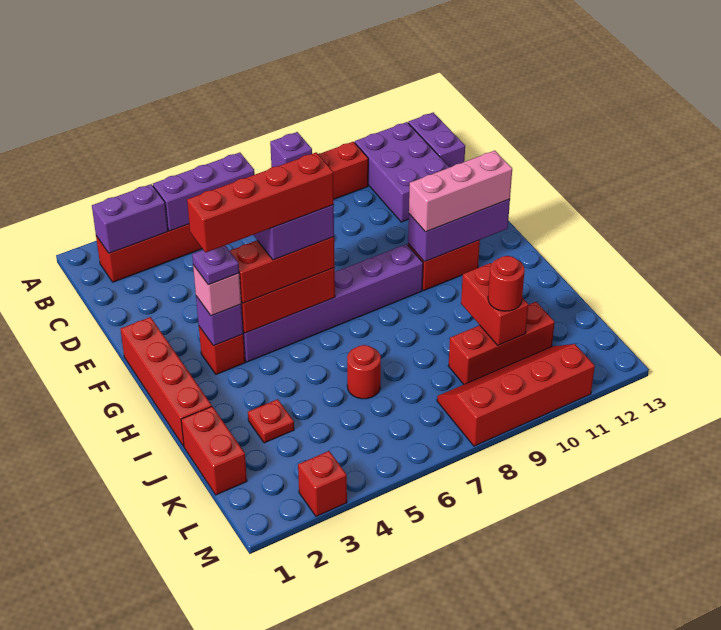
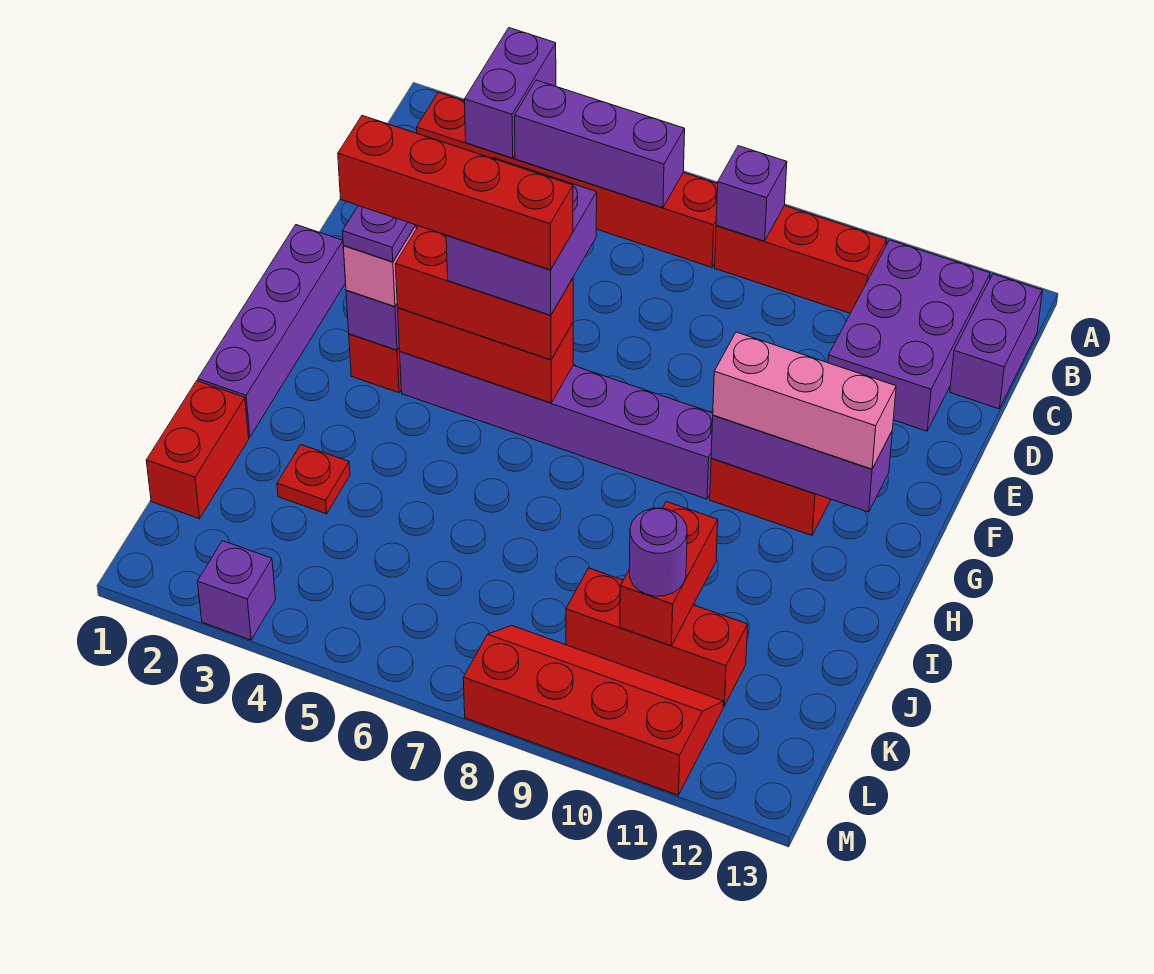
purple brick B2:B3 level 2 -> purple brick A3:B3 level 2
red brick F1:I1 level 1 -> purple brick F1:I1 level 1
red round brick J6 level 1 -> none
red round brick K10 level 3 -> purple round brick K10 level 3
red brick M3 level 1 -> purple brick M3 level 1

